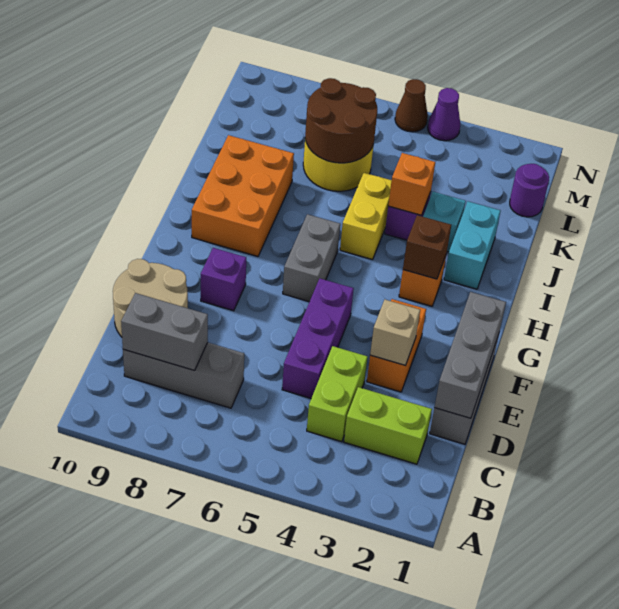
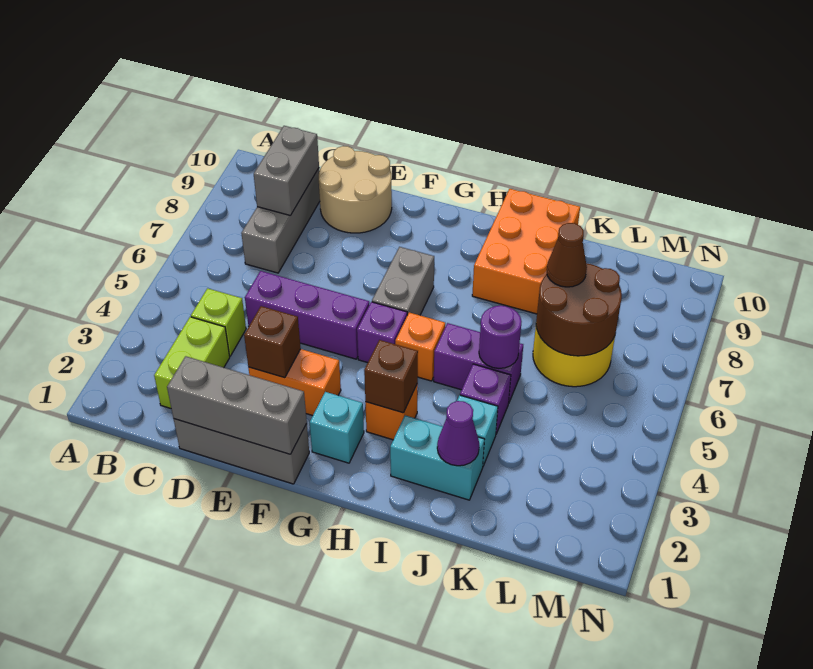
lime brick C4:D4 level 1 -> lime brick C4 level 1
tan brick E3 level 2 -> brown brick E3 level 2
purple brick F8 level 1 -> purple brick G5 level 1
none -> cyan brick G2 level 1
grey brick G6:H6 level 1 -> grey brick G6:G7 level 1
orange brick H8:J9 level 1 -> orange brick I8:J10 level 1
yellow brick I5:J5 level 1 -> purple brick I5:J5 level 1
orange brick J4 level 2 -> orange brick H5 level 1
purple round brick L1 level 1 -> purple round brick J5 level 2
purple cone N4 level 1 -> purple cone J2 level 2
brown cone N5 level 1 -> brown cone K7 level 3

